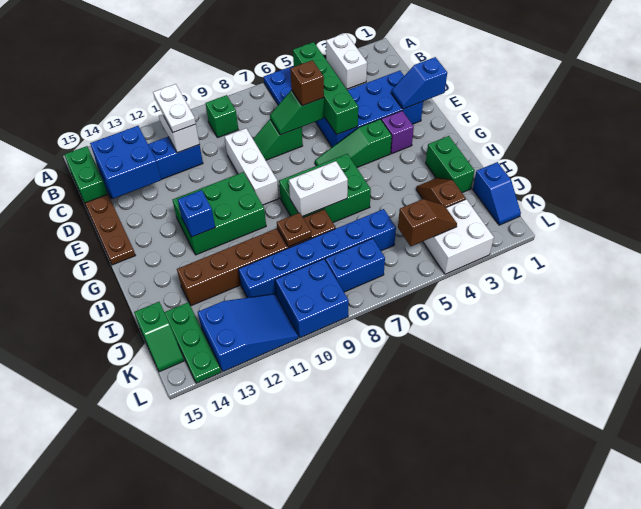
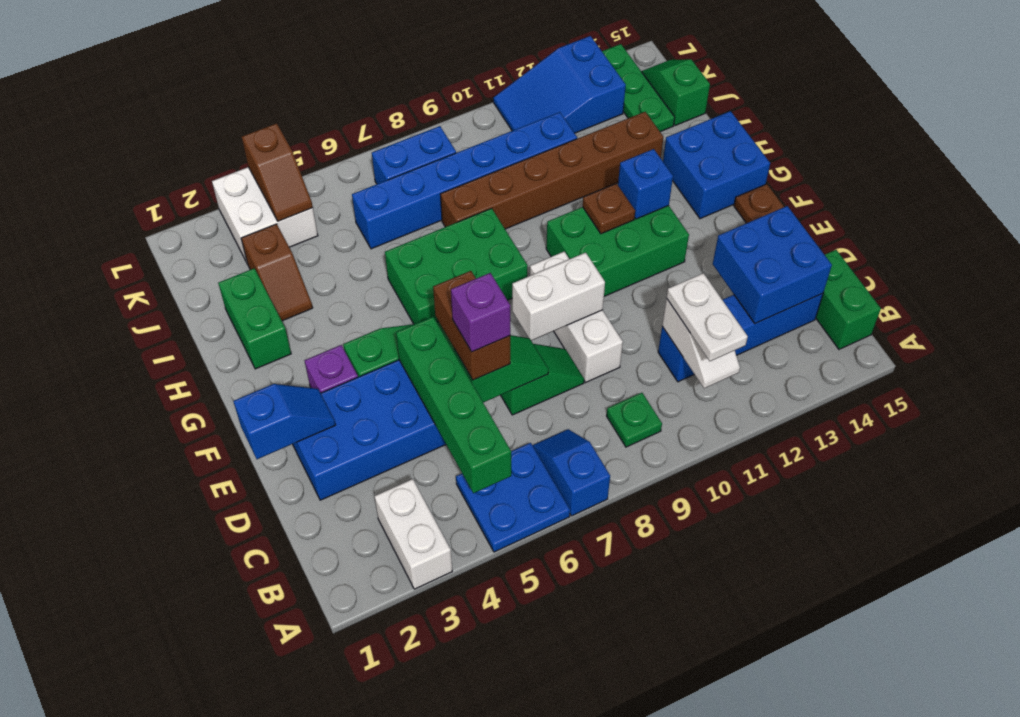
green brick B9 level 1 -> green plate B9 level 1
brown brick D6 level 3 -> brown brick D6:E6 level 3
none -> purple brick D6 level 4
white brick H7:H8 level 2 -> white brick E8:E9 level 2
brown plate I9 level 2 -> brown plate G11 level 2
blue slope J1:K1 level 1 top J -> blue slope A7:B7 level 1 top A
brown slope K4:K5 level 2 top 5 -> brown slope K4:L4 level 2 top L
blue brick K9:L10 level 1 -> blue brick G14:H15 level 1

